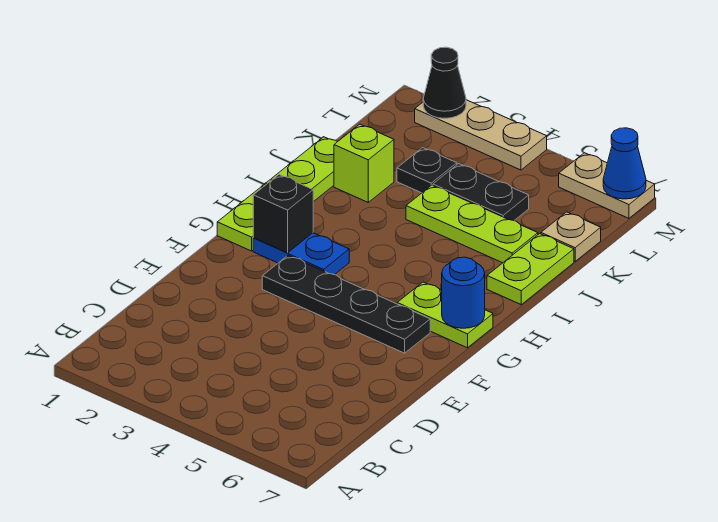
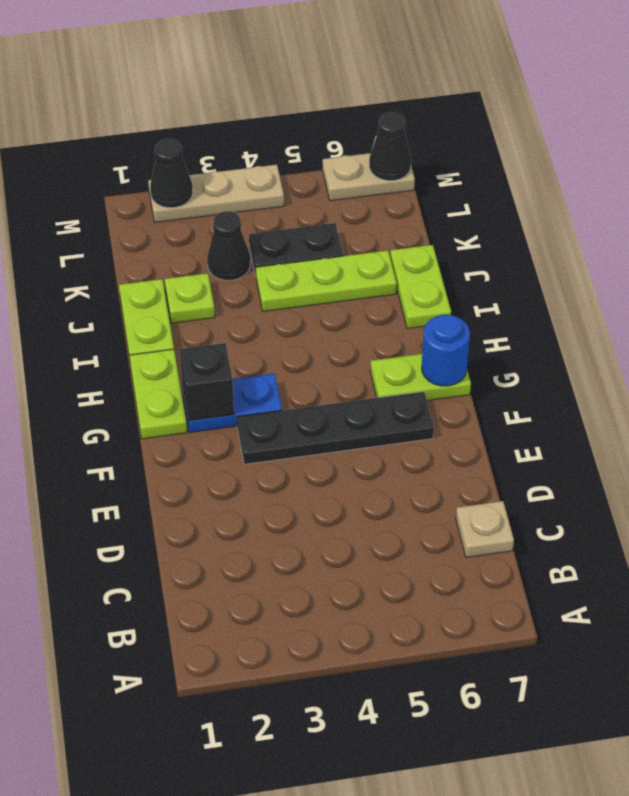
lime brick J2 level 1 -> lime plate J2 level 1
black plate K3 level 1 -> black cone K3 level 1
tan plate K7 level 1 -> tan plate C7 level 1
blue cone M7 level 2 -> black cone M7 level 2

